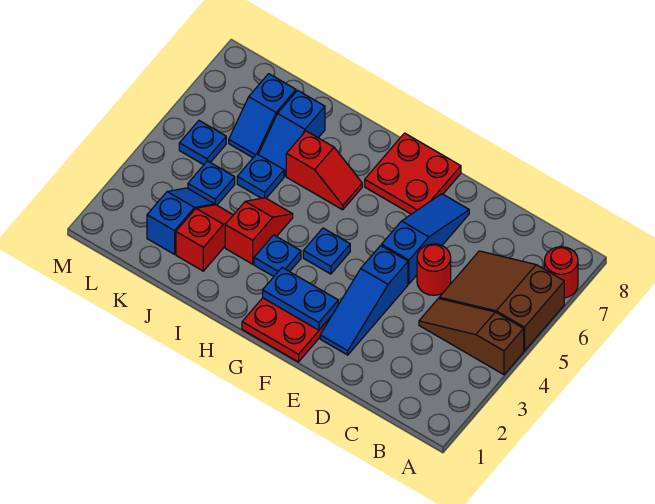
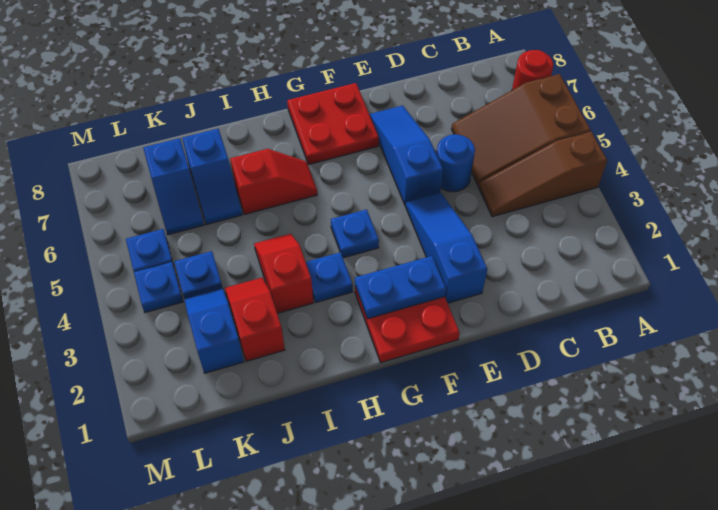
red round brick D5 level 1 -> blue round brick D5 level 1
blue slope E2:E4 level 1 top 4 -> blue slope E2:E4 level 1 top 2
blue plate J5 level 1 -> blue plate L4 level 1

